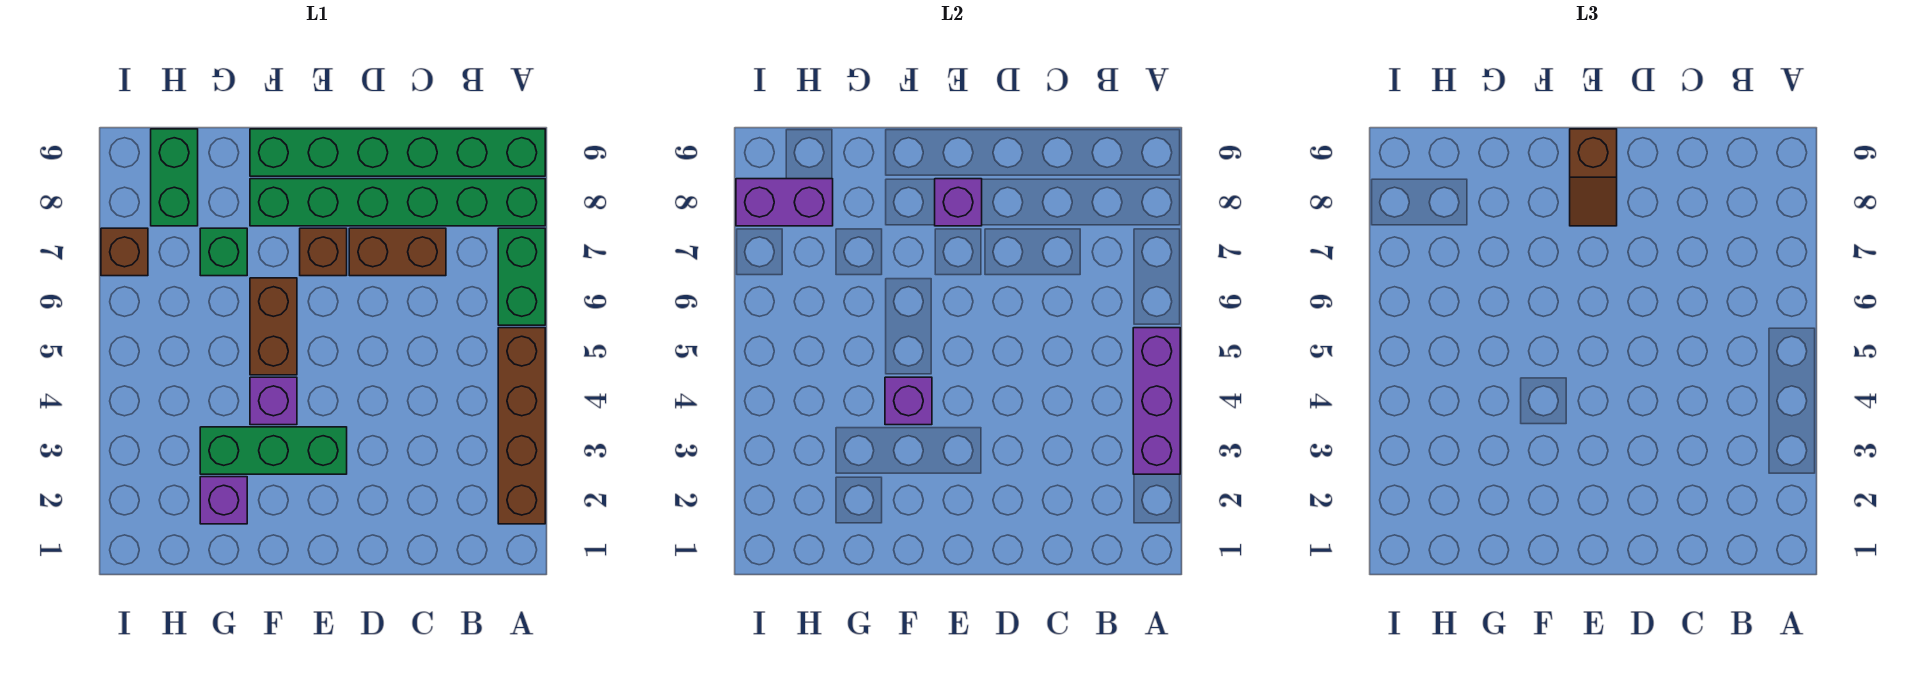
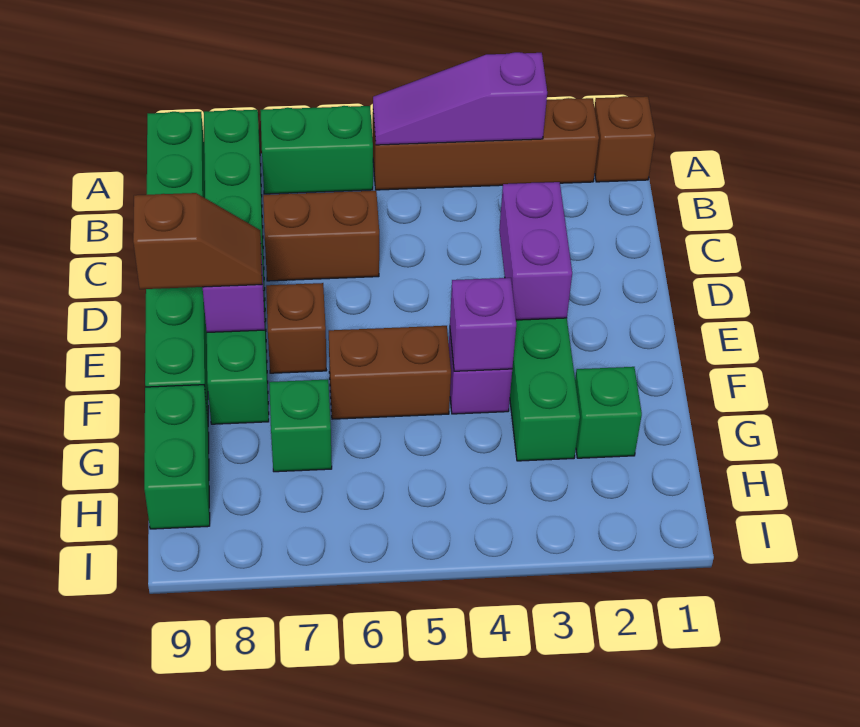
purple brick A3:A5 level 2 -> purple slope A3:A5 level 2 top 3
brown brick C7:D7 level 1 -> brown brick C6:C7 level 1
purple brick G2 level 1 -> green brick G2 level 1
green brick H8:H9 level 1 -> green brick G9:H9 level 1
purple brick H8:I8 level 2 -> purple brick D3:E3 level 2
brown brick I7 level 1 -> brown brick A1 level 1

